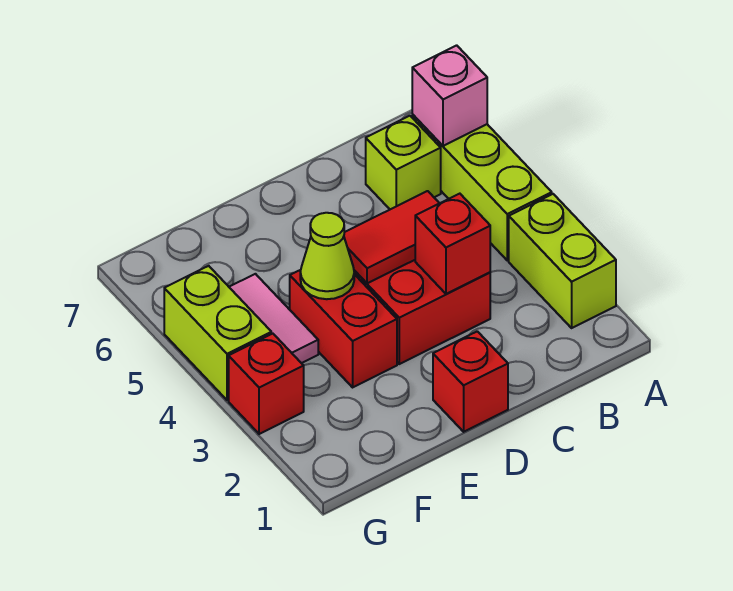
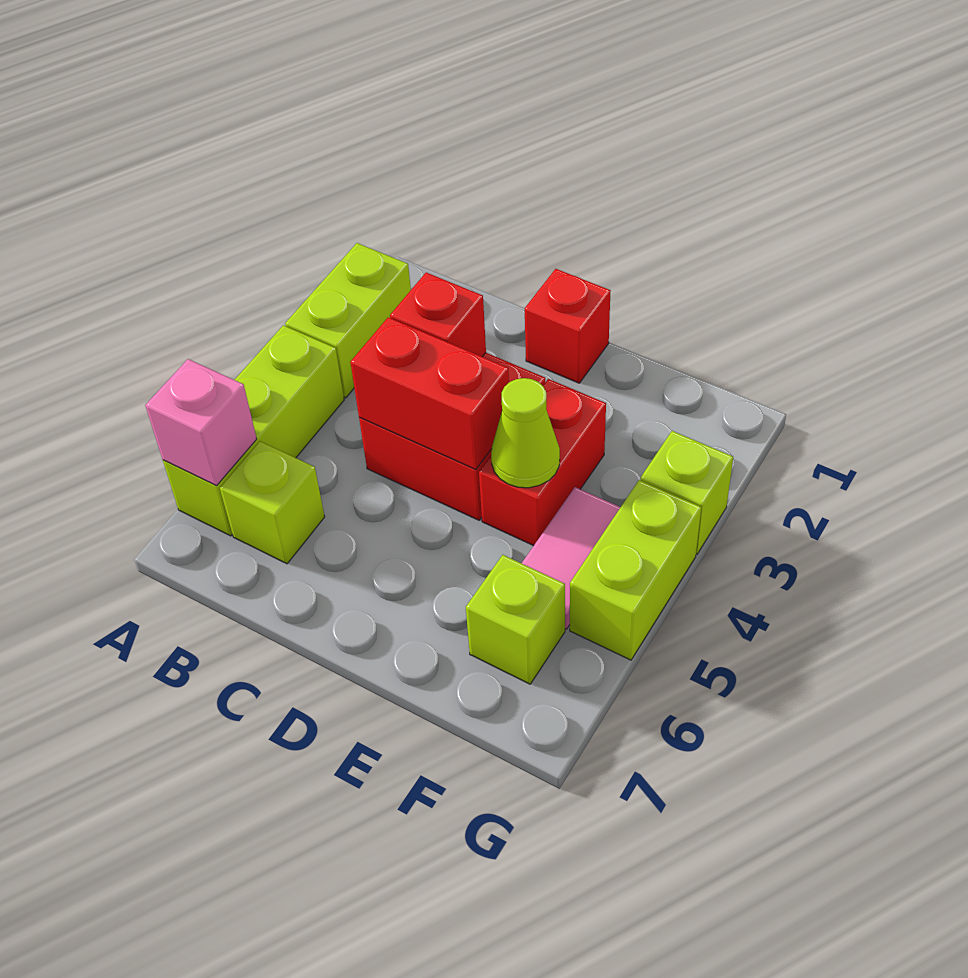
red tile C4:D4 level 2 -> red brick C4:D4 level 2
none -> lime brick F6 level 1
red brick G3 level 1 -> lime brick G3 level 1

